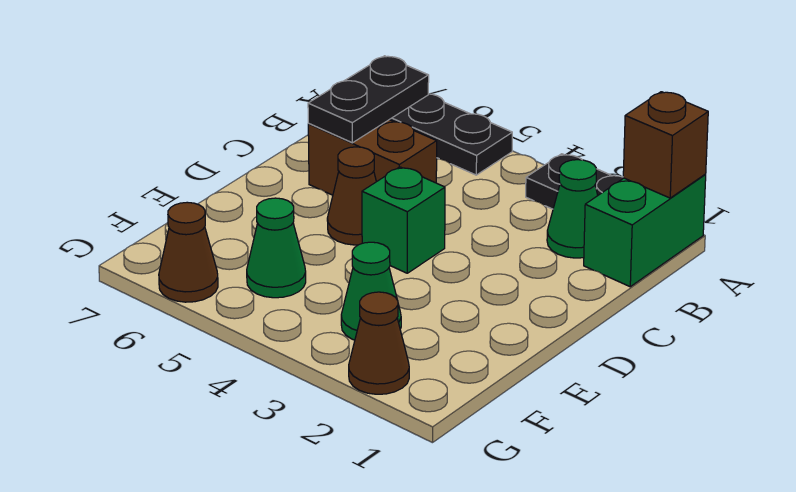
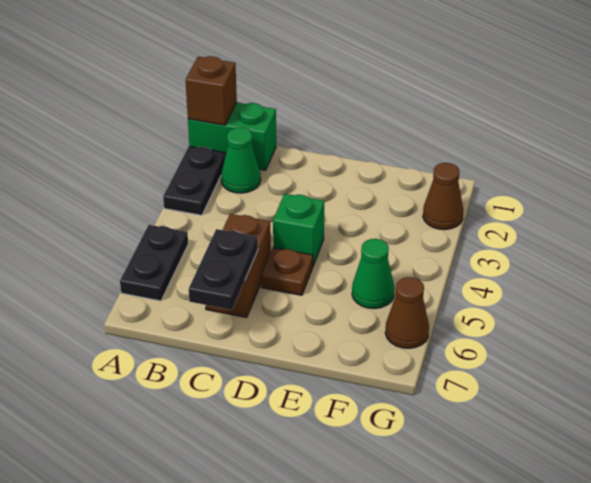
black plate B6:C6 level 2 -> black plate C6:C7 level 2
brown cone D5 level 1 -> brown plate D5 level 1
green cone F3 level 1 -> none

